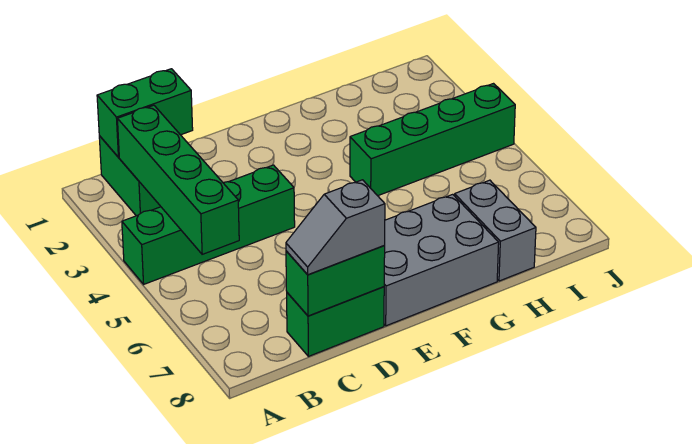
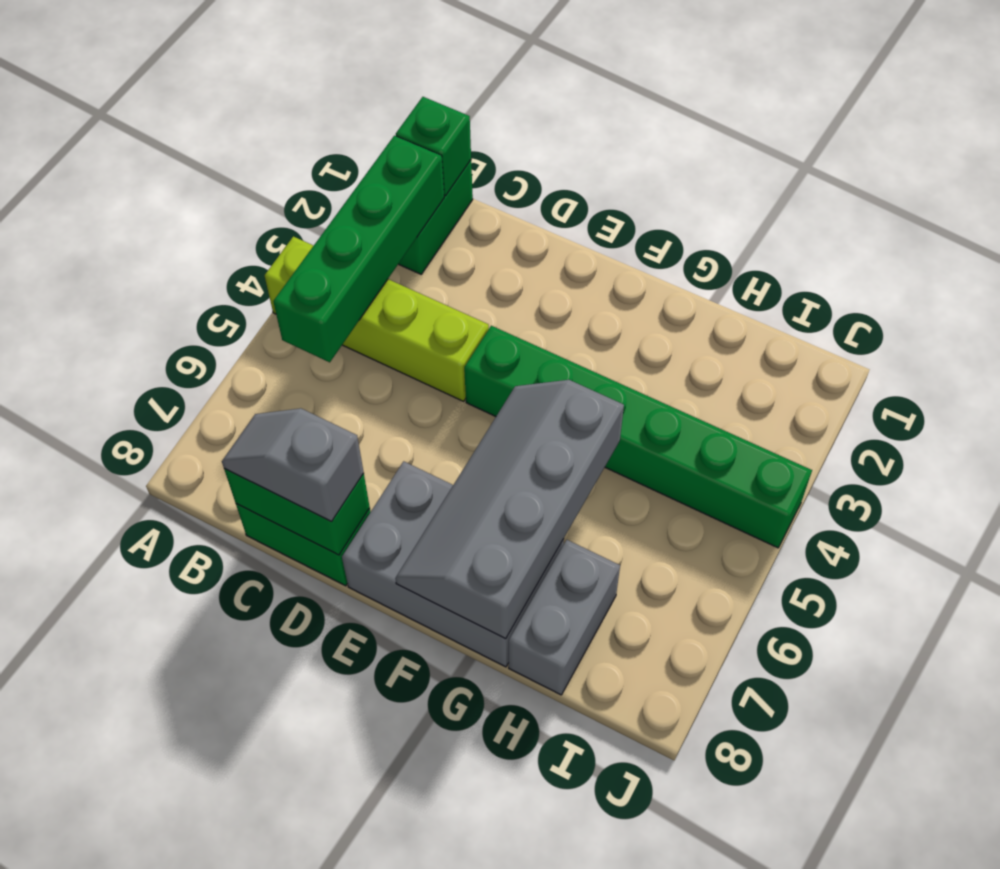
green brick A4:D4 level 1 -> lime brick A4:D4 level 1
green brick B1:C1 level 2 -> green brick B1 level 2
none -> grey slope F5:G8 level 2 top G
green brick G4:J4 level 1 -> green brick E4:J4 level 1

